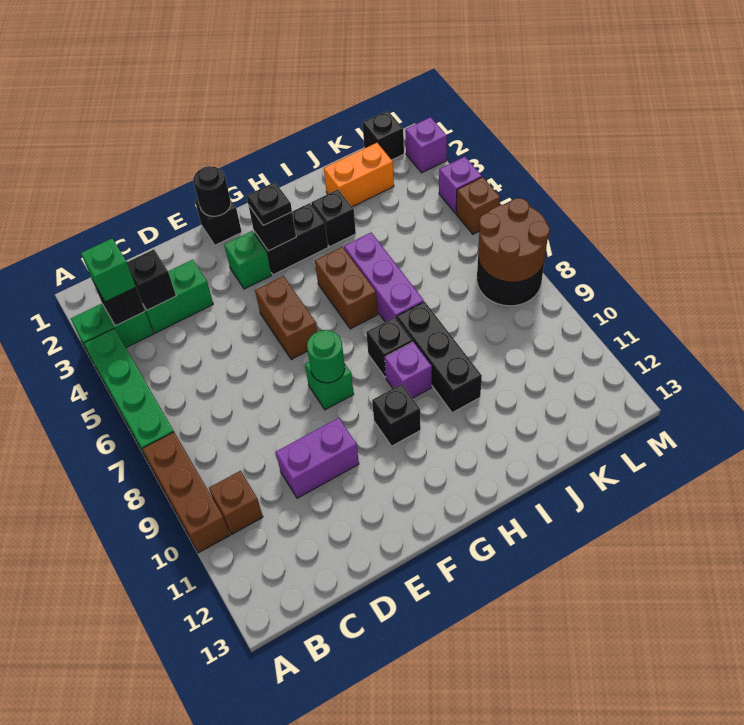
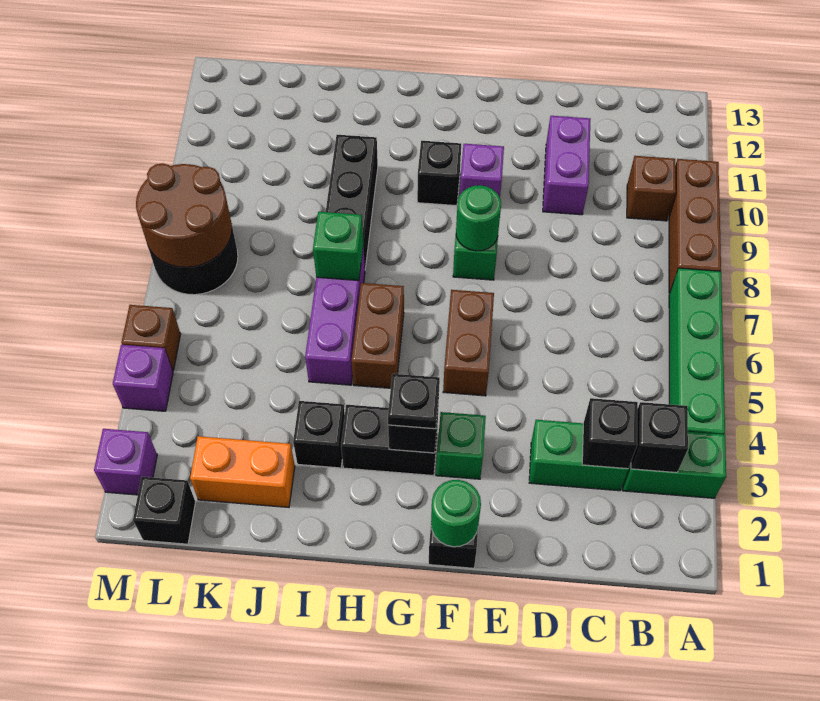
green brick B3 level 3 -> green brick I7 level 2
purple brick D10:E10 level 1 -> purple brick D10:D11 level 1
black round brick F1 level 2 -> green round brick F1 level 2
black brick H8 level 1 -> none
purple brick H9 level 1 -> purple brick F10 level 1

